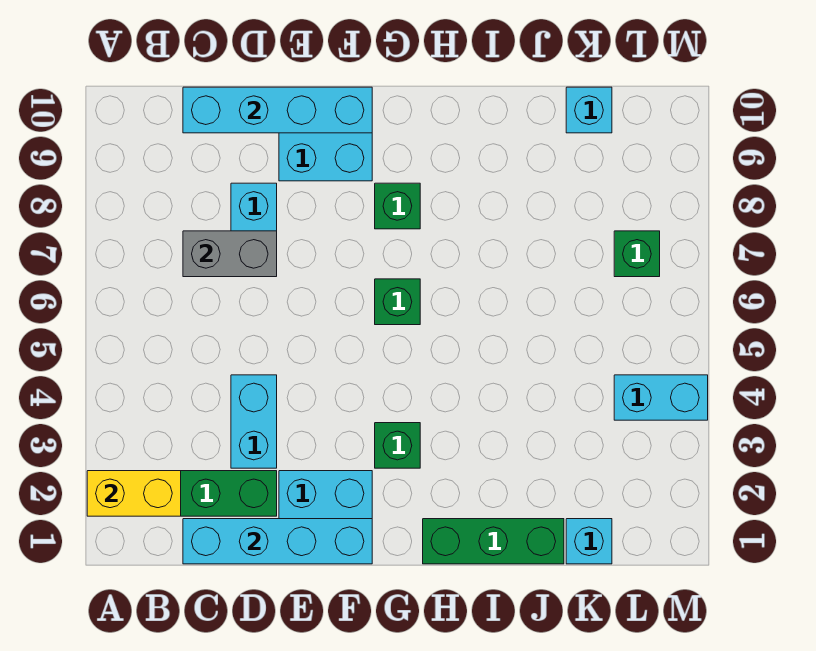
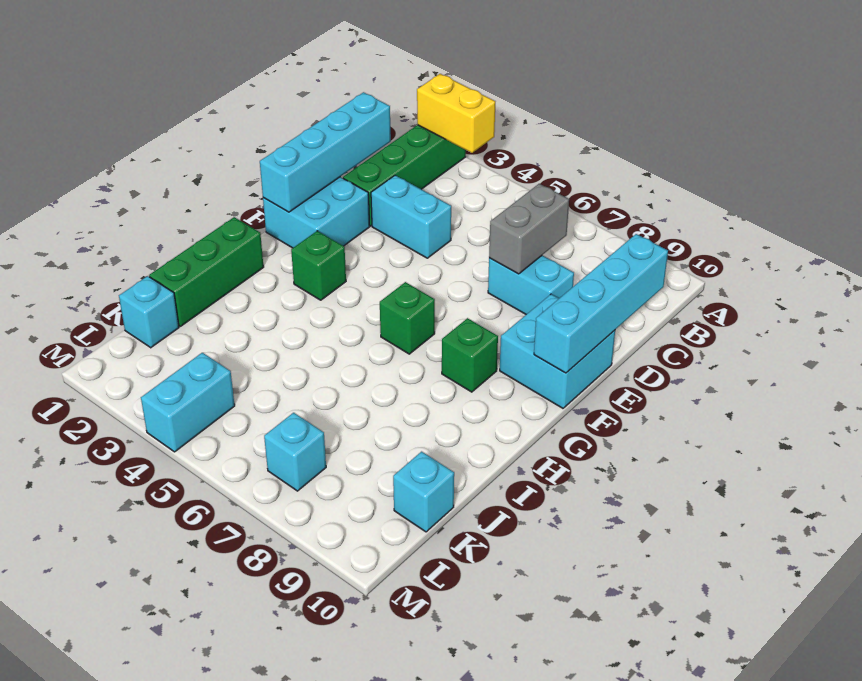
yellow brick A2:B2 level 2 -> yellow brick A2:A3 level 2
green brick L7 level 1 -> cyan brick L7 level 1

